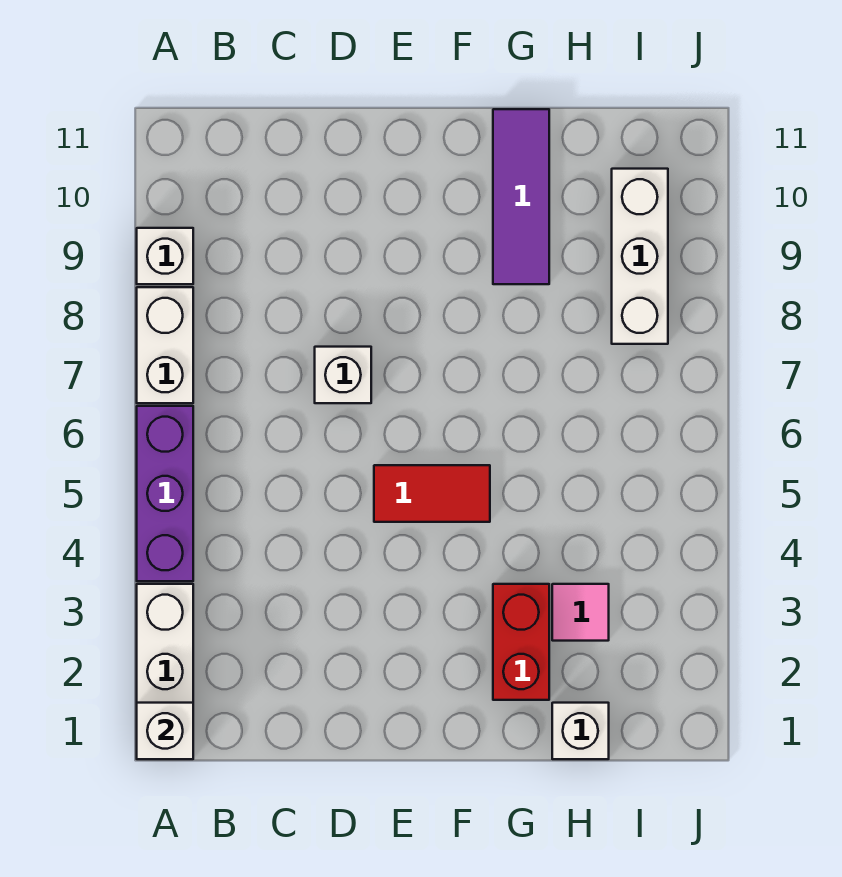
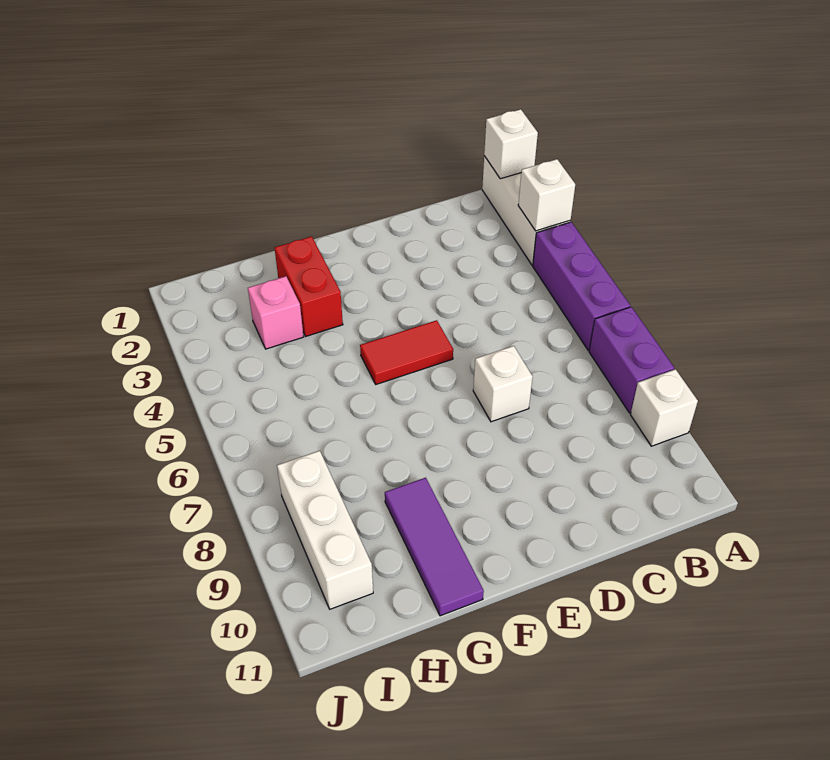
white brick A7:A8 level 1 -> purple brick A7:A8 level 1
white brick H1 level 1 -> white brick A3 level 2
pink tile H3 level 1 -> pink brick H3 level 1

